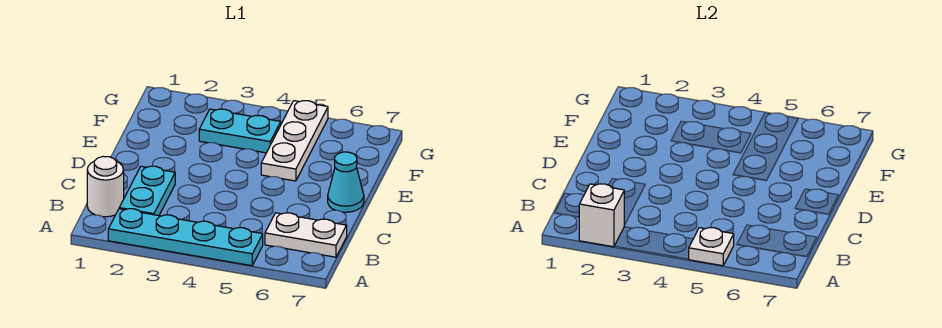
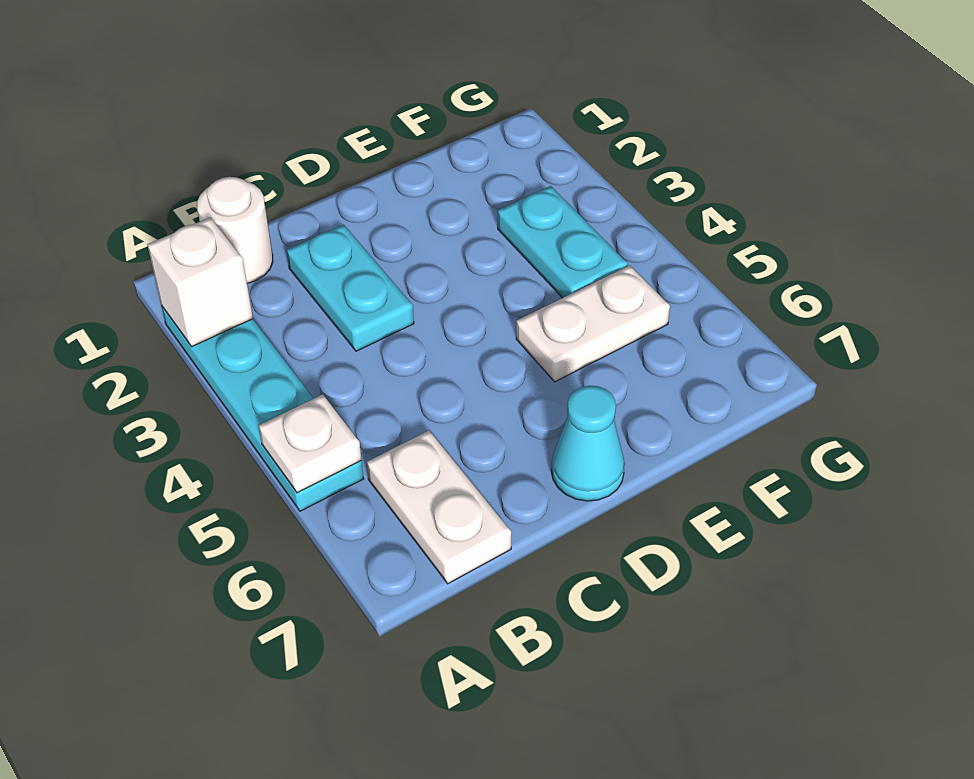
cyan plate B2:C2 level 1 -> cyan plate C2:C3 level 1
white plate E5:G5 level 1 -> white plate E5:F5 level 1

